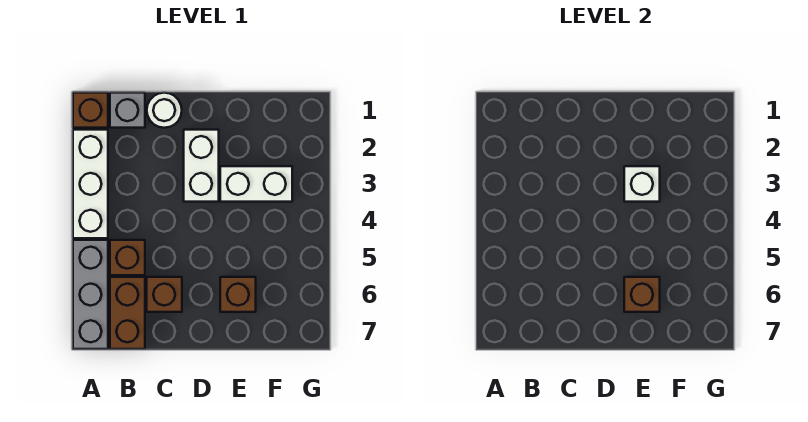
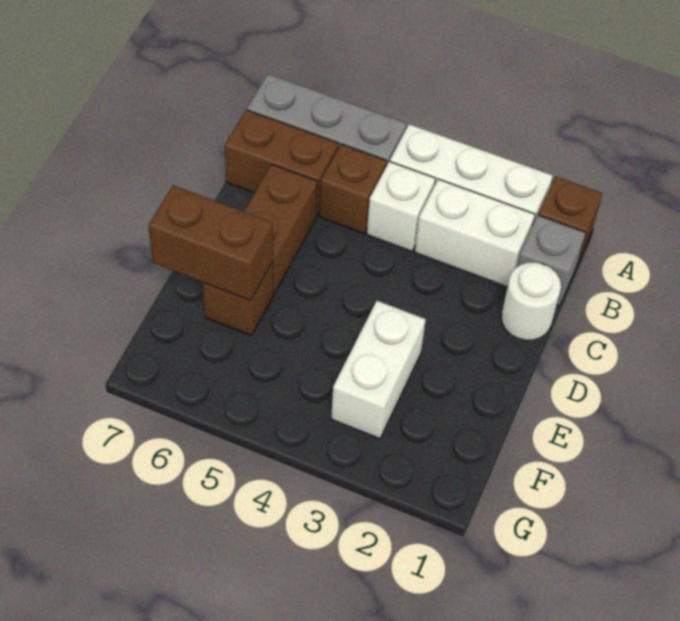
brown brick C6 level 1 -> brown brick C6:D6 level 1
white brick D2:D3 level 1 -> white brick B2:B3 level 1
white brick E3 level 2 -> white brick B4 level 1
brown brick E6 level 2 -> brown brick E6:E7 level 2

